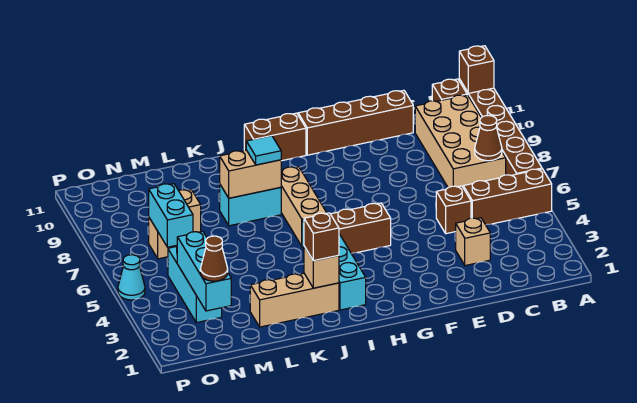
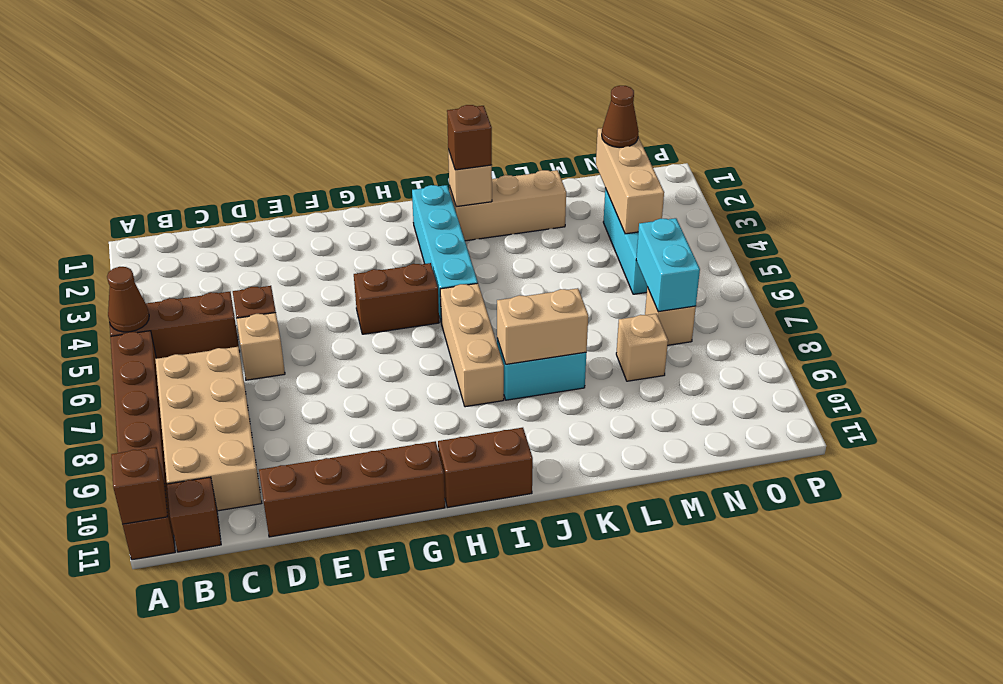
brown cone B7 level 2 -> brown cone A5 level 2
tan brick D3 level 1 -> tan brick D6 level 1
cyan tile J8 level 3 -> none
cyan brick N2:N4 level 2 -> tan brick N2:N4 level 2
cyan cone P5 level 1 -> none

